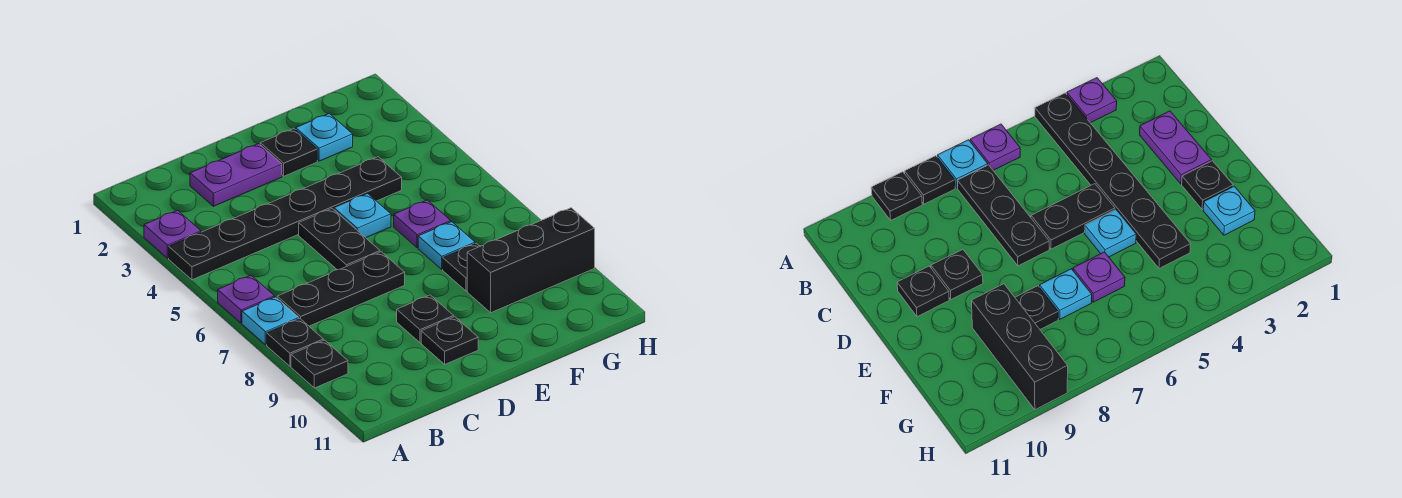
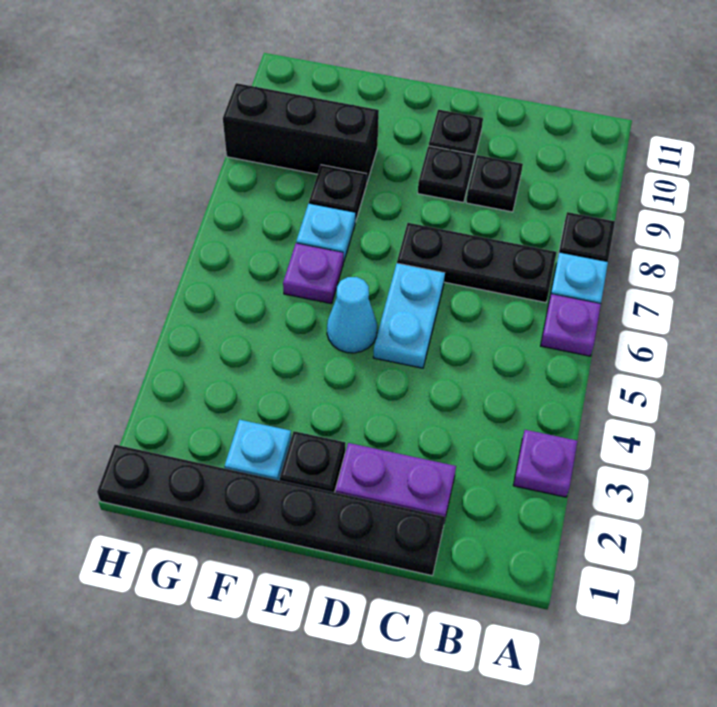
black plate A4:F4 level 1 -> black plate C1:H1 level 1
black plate A9 level 1 -> black plate C9 level 1
black plate D5:D6 level 1 -> cyan plate D5:D6 level 1
cyan plate E5 level 1 -> cyan cone E5 level 1

